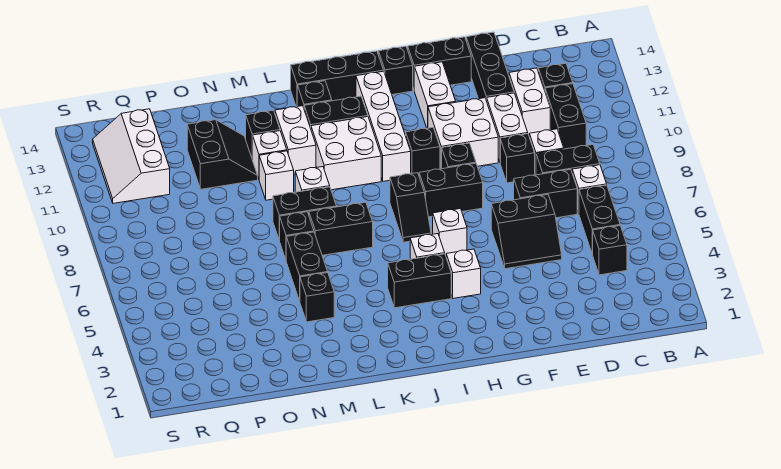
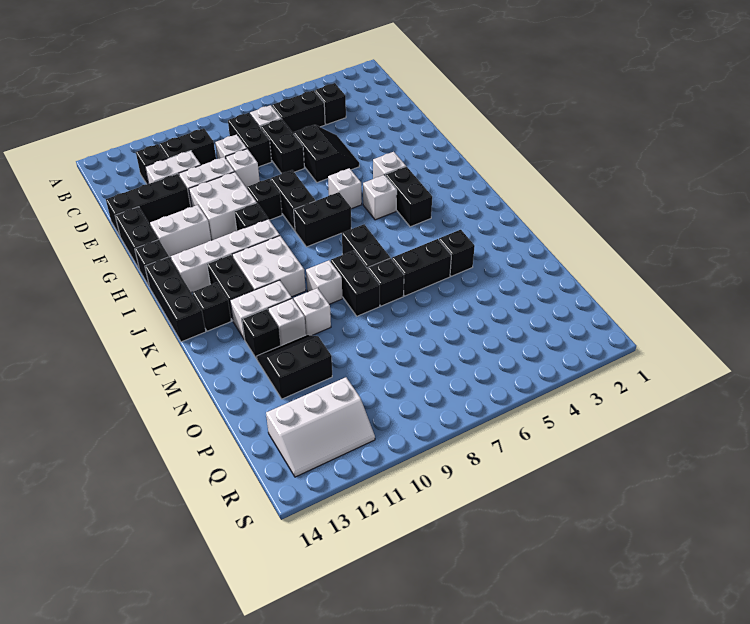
black brick E9 level 1 -> white brick E9 level 1
black slope I7:I8 level 1 top 8 -> black brick I7:I8 level 1

